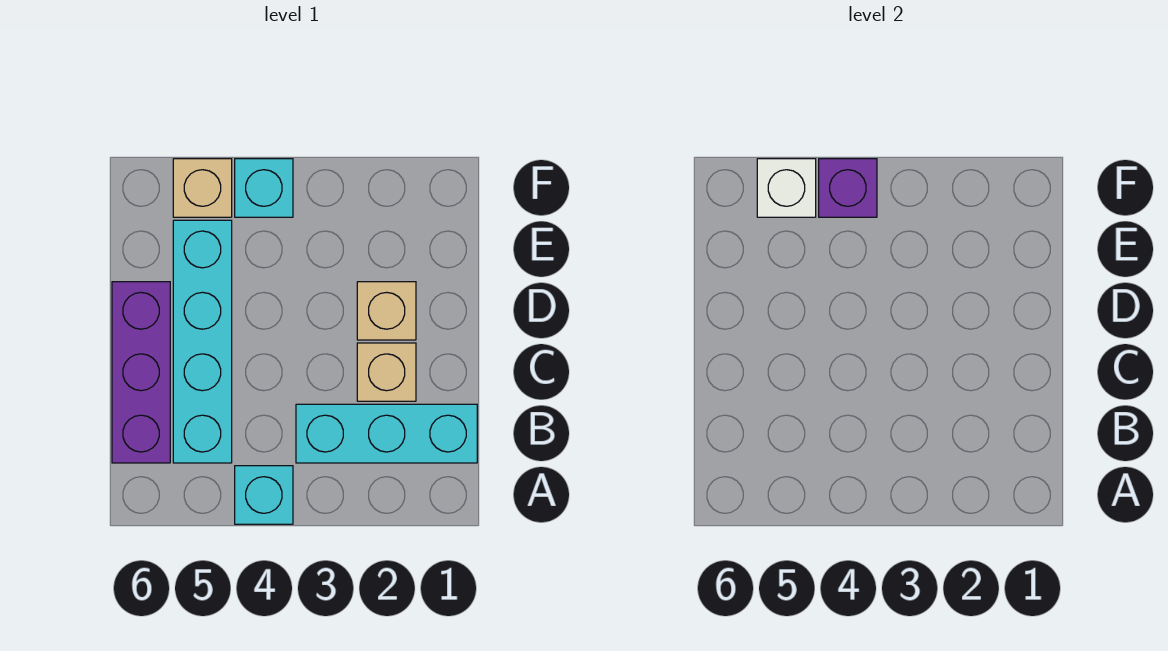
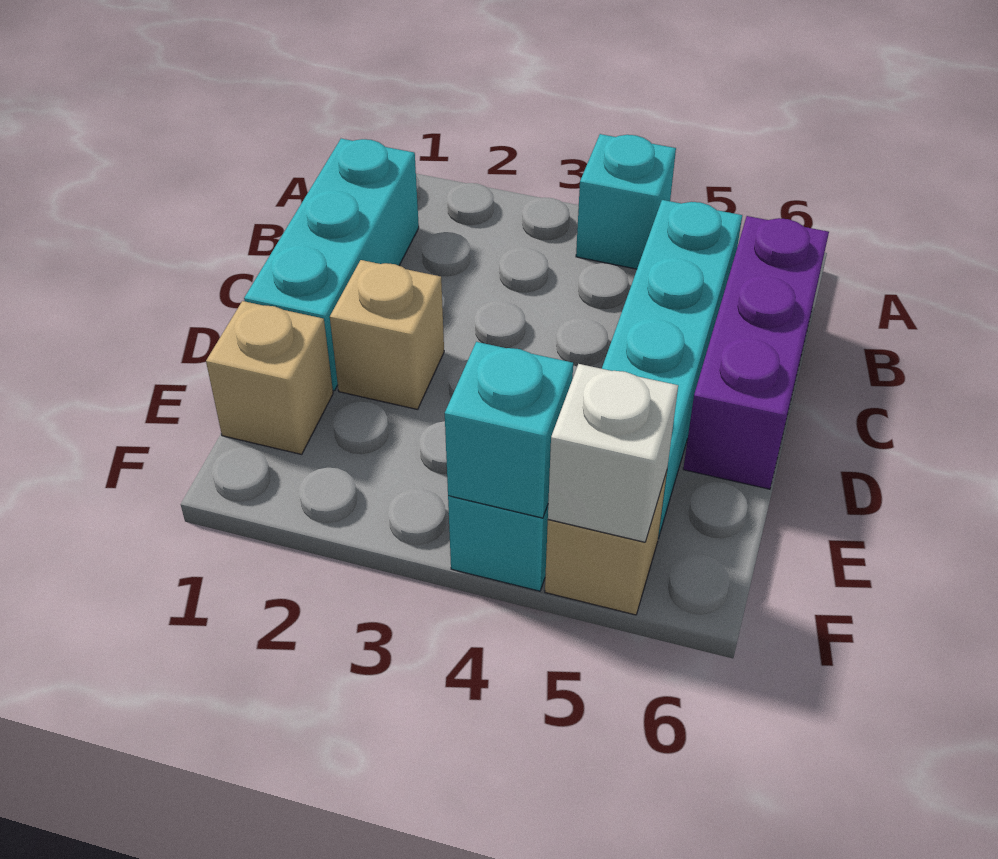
cyan brick B1:B3 level 1 -> cyan brick B1:D1 level 1
tan brick C2 level 1 -> tan brick E1 level 1
purple brick F4 level 2 -> cyan brick F4 level 2

